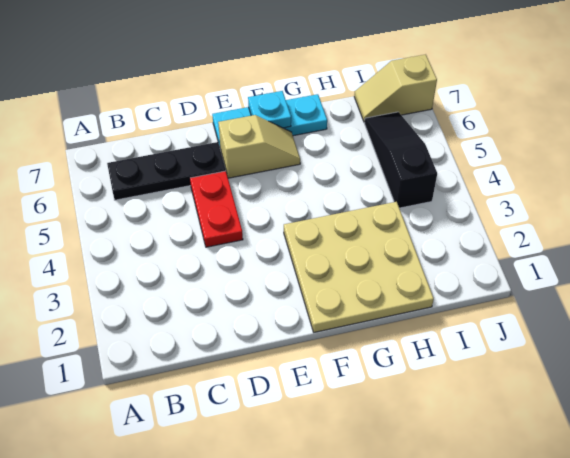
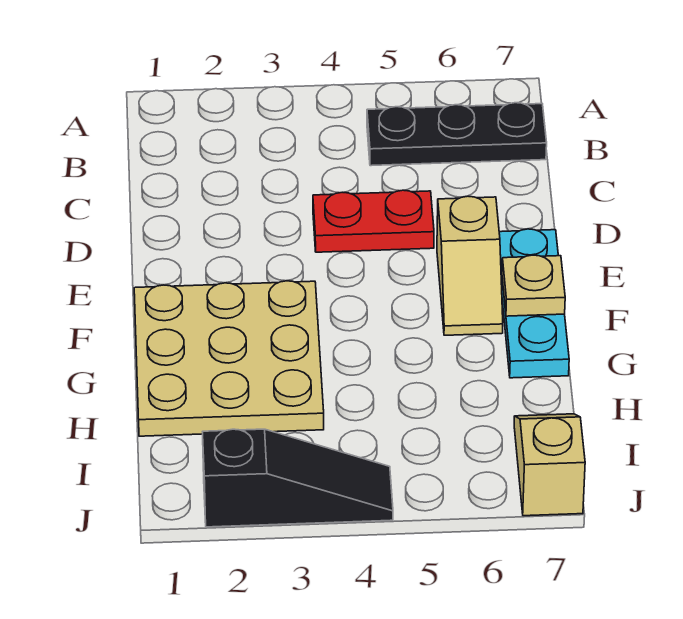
black plate B6:D6 level 1 -> black plate B5:B7 level 1
cyan plate F7 level 2 -> tan plate F7 level 2
black slope I4:I6 level 1 top 4 -> black slope J2:J4 level 1 top 2

